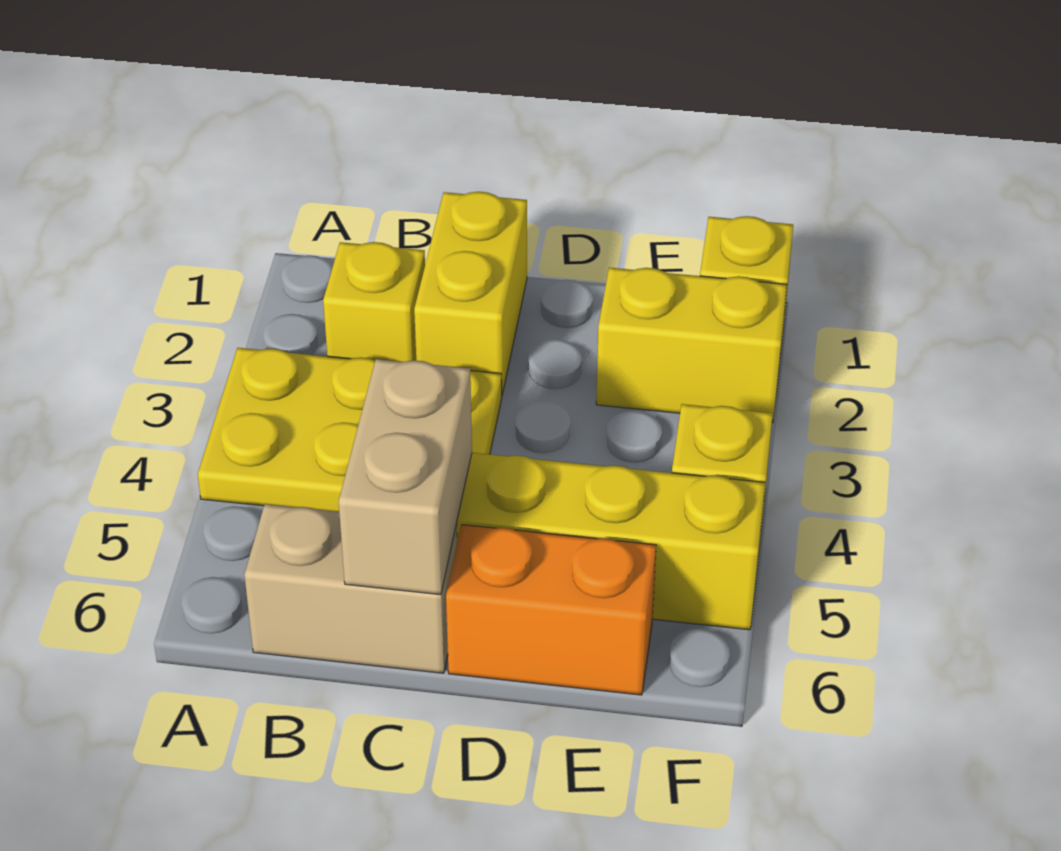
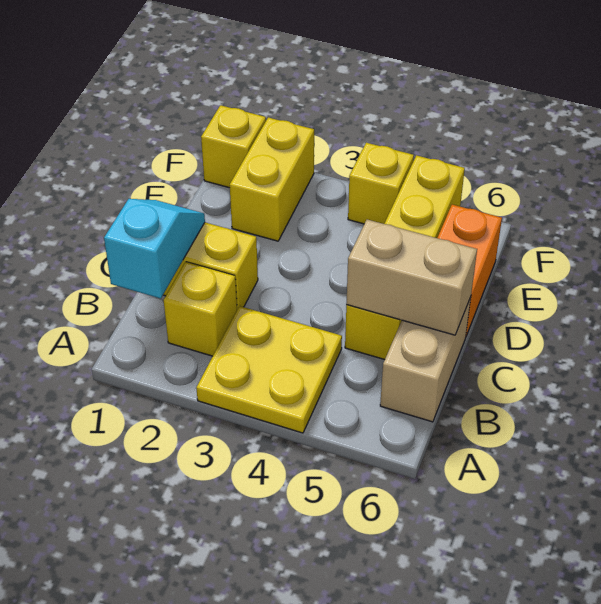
yellow plate A3:C4 level 1 -> yellow plate A3:B4 level 1
none -> cyan slope B1:C1 level 2 top B

